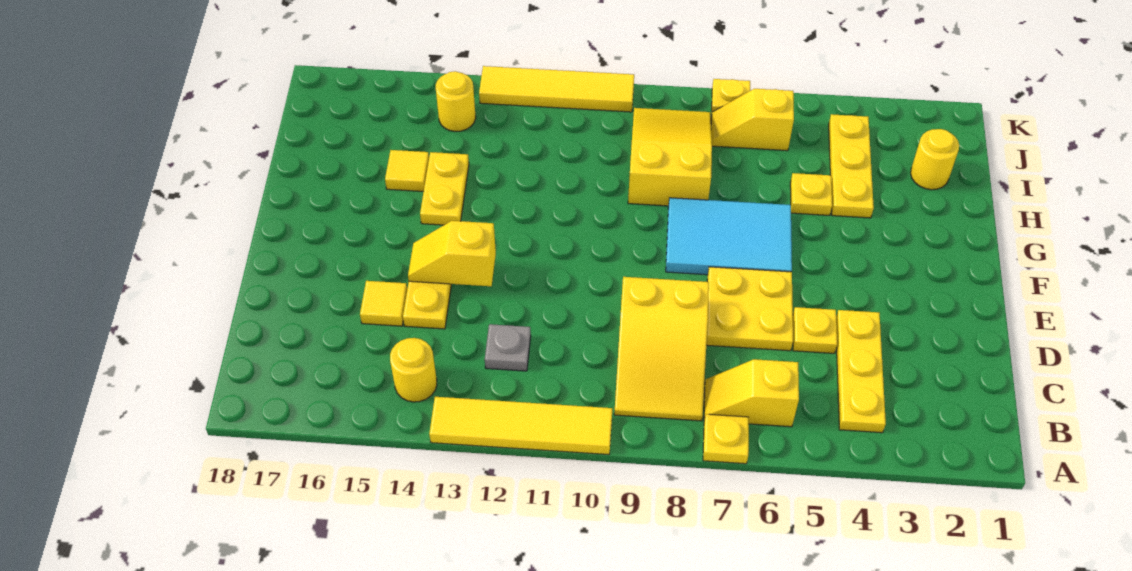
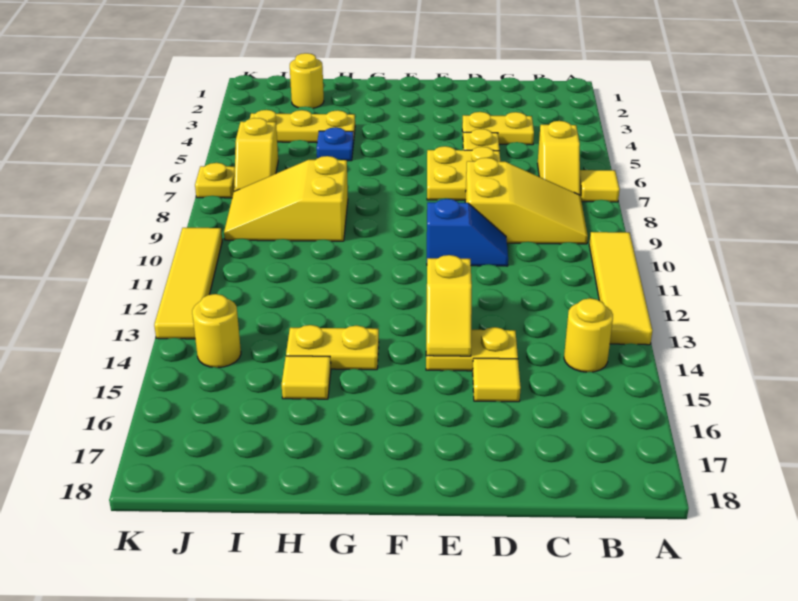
yellow plate A7 level 1 -> yellow tile A7 level 1
yellow plate B4:D4 level 1 -> yellow plate C4:D4 level 1
grey plate C12 level 1 -> none
none -> blue slope D10:E10 level 1 top E
cyan tile F6:G8 level 1 -> none
yellow plate H5 level 1 -> blue plate H5 level 1

